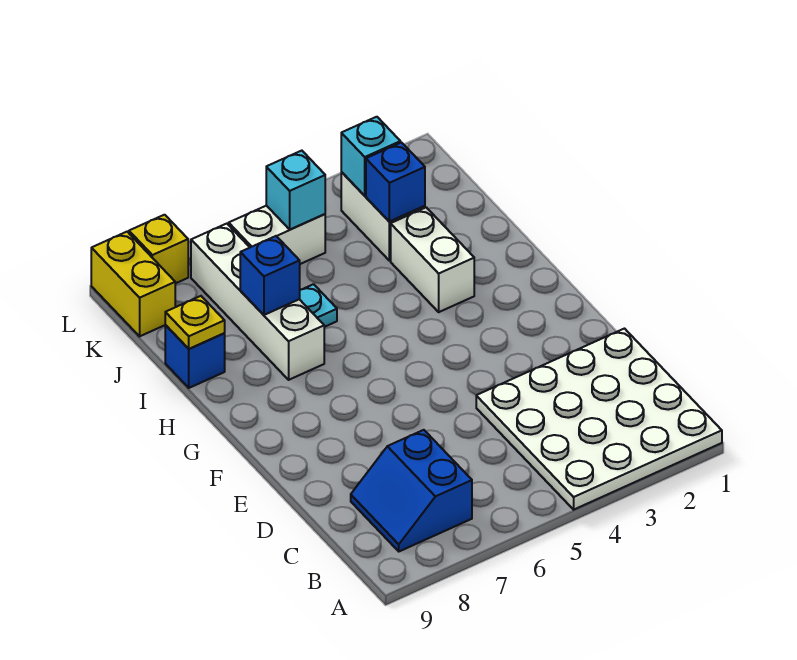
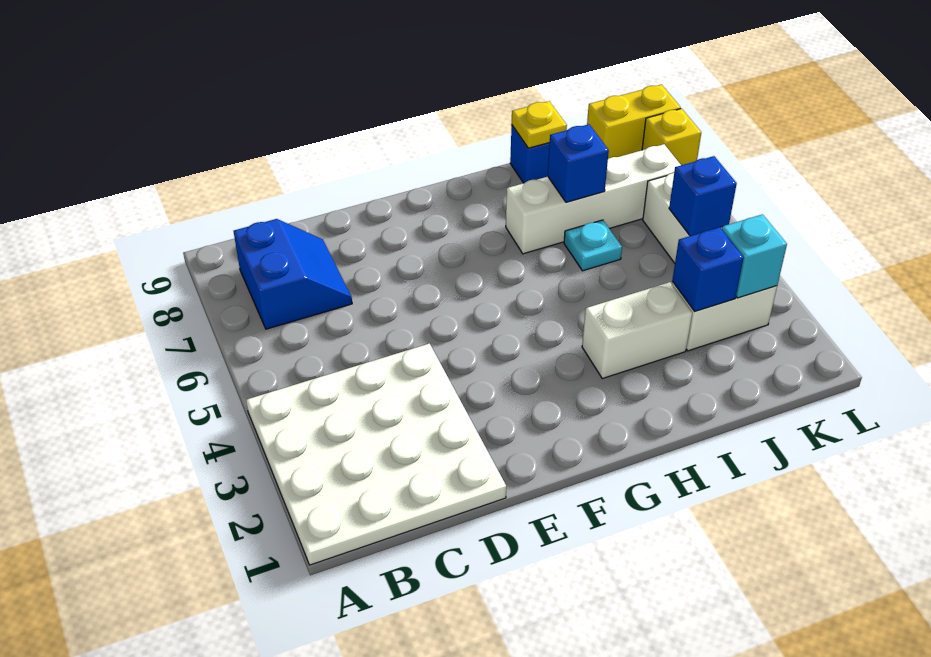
blue slope B7:C8 level 1 top 7 -> blue slope B7:C8 level 1 top B
cyan brick K5 level 2 -> blue brick K5 level 2

